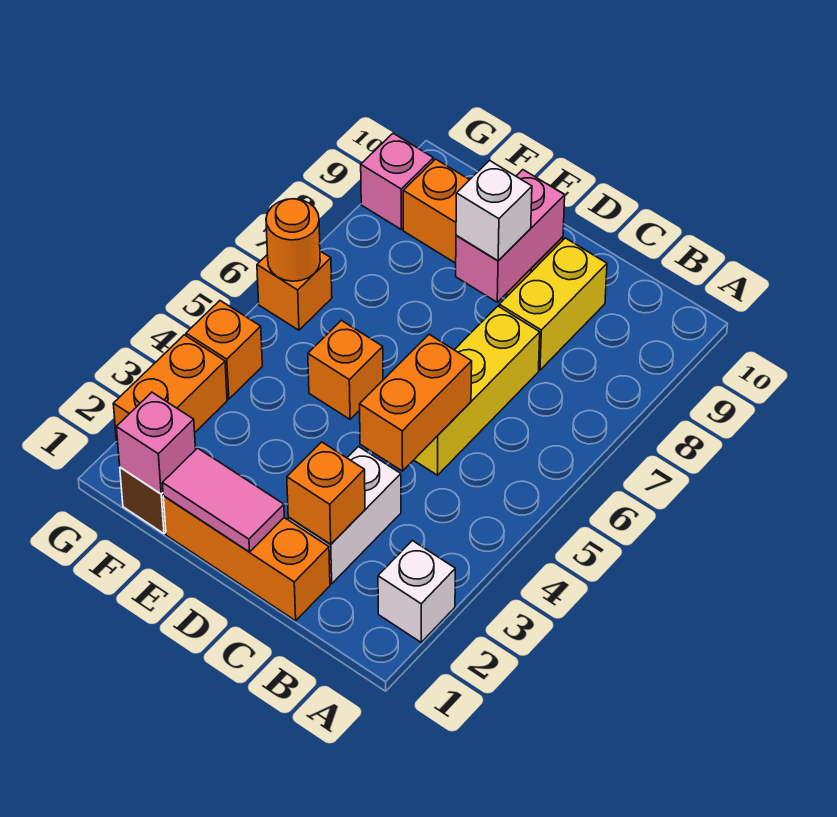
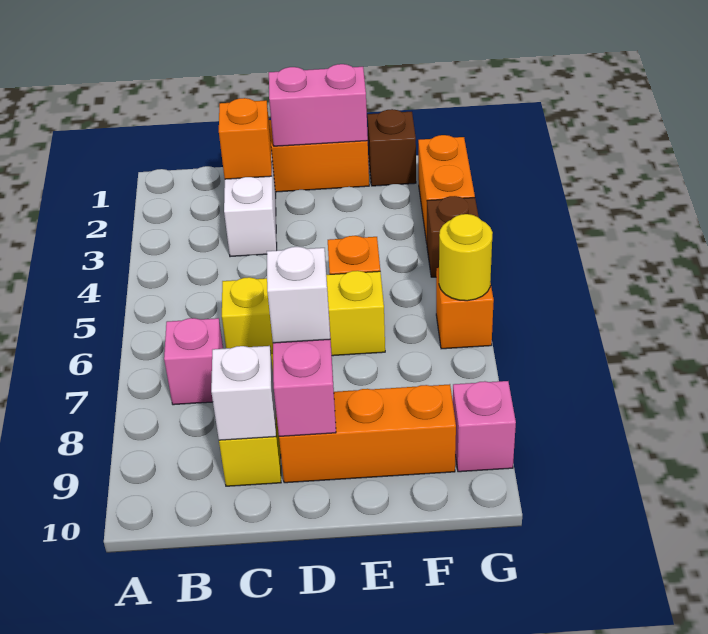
white brick A2 level 1 -> white brick C9 level 2
orange brick C4:C5 level 2 -> none
yellow brick C5:C7 level 1 -> yellow brick C6:E6 level 1
pink tile D1:E1 level 2 -> pink brick D1:E1 level 2
pink brick F1 level 2 -> pink brick B7 level 1
orange brick G4 level 1 -> brown brick G4 level 1
orange round brick G6 level 2 -> yellow round brick G6 level 2

